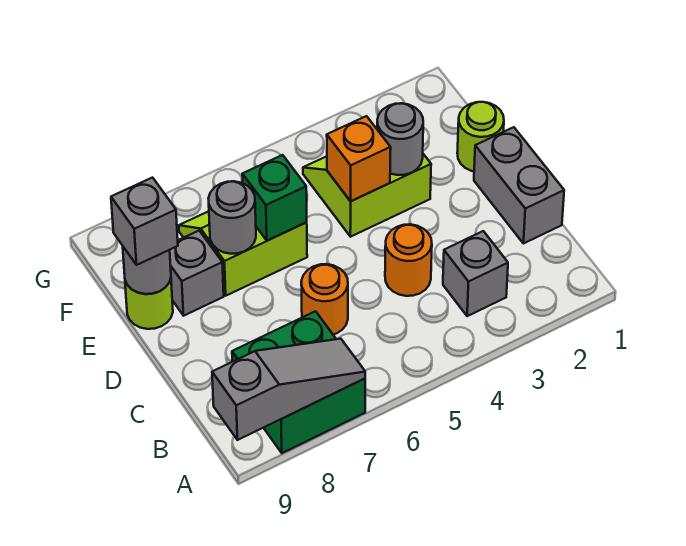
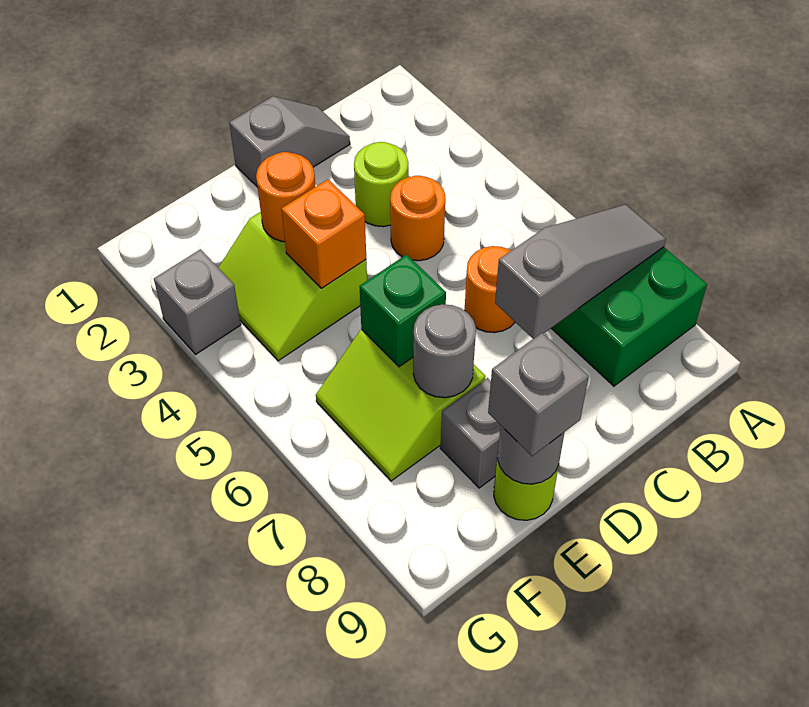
grey slope A7:A9 level 2 top 9 -> grey slope A7:C7 level 2 top C
grey brick B3 level 1 -> grey brick G3 level 1
grey brick C1:D1 level 1 -> grey slope C1:D1 level 1 top D
lime round brick E1 level 1 -> lime round brick C3 level 1
grey round brick E3 level 2 -> orange round brick E3 level 2

